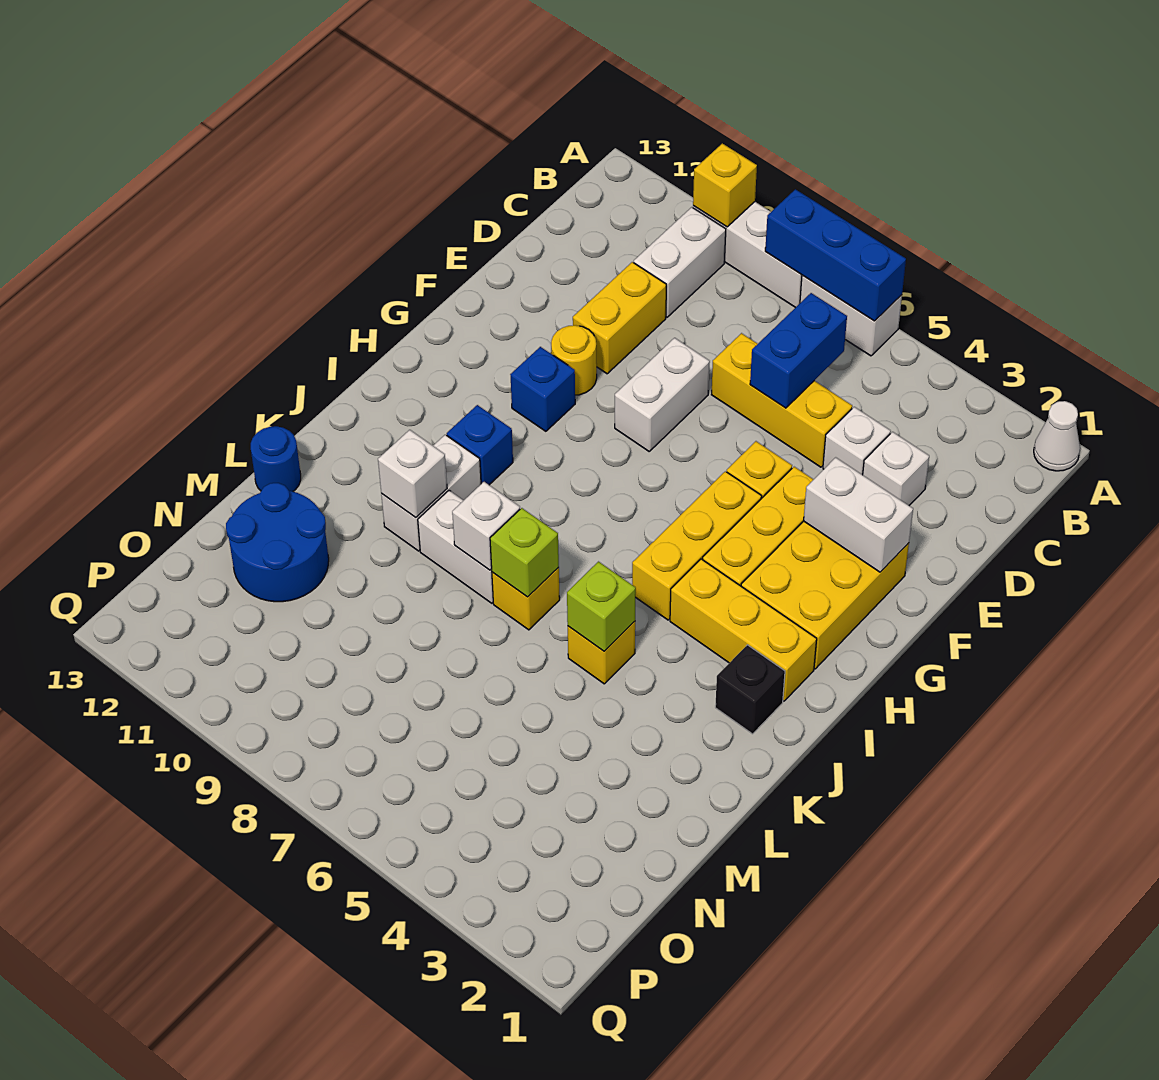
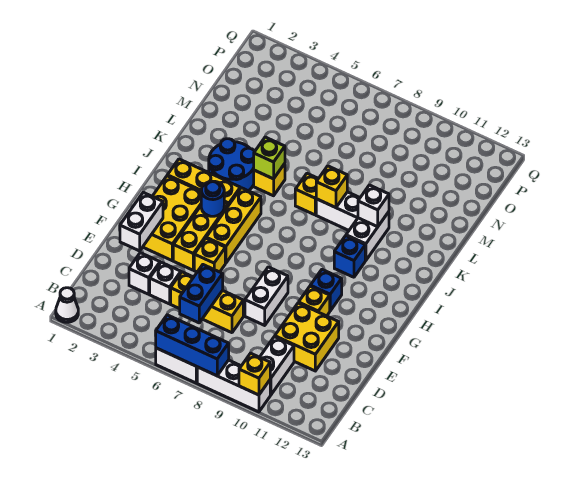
yellow brick D10:E10 level 1 -> yellow brick D10:E11 level 1
white brick F2:F3 level 2 -> white brick E2:F2 level 2
yellow round brick F10 level 1 -> yellow brick F10 level 1
black brick J2 level 1 -> none
lime brick K7 level 2 -> none
white brick K8 level 2 -> yellow brick K8 level 2
blue round brick L13 level 1 -> blue round brick H4 level 2
blue round brick M11:N12 level 1 -> blue round brick J3:K4 level 1

